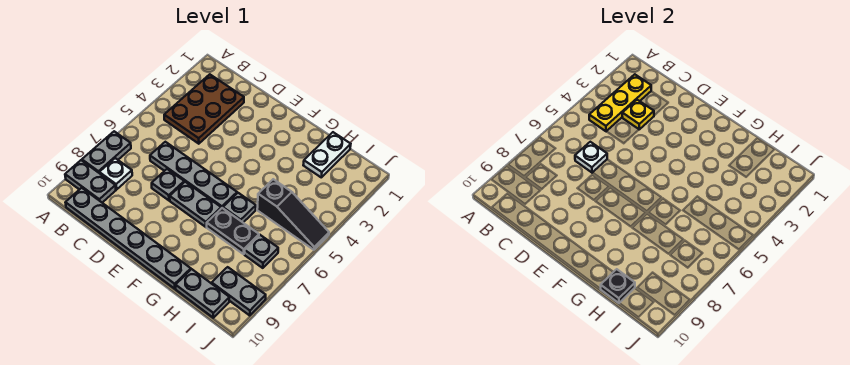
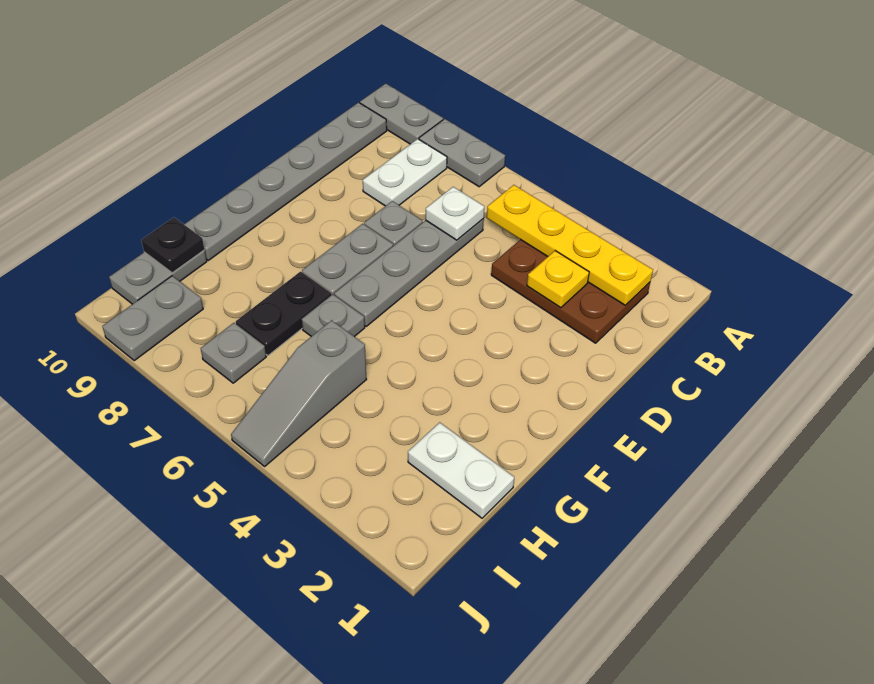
grey plate A9:B9 level 1 -> grey plate A9:A10 level 1
yellow plate B2:B4 level 2 -> yellow plate B2:B5 level 2
white plate B8 level 1 -> white plate B8:C8 level 1
black slope H5:J5 level 1 top H -> grey slope H5:J5 level 1 top H

